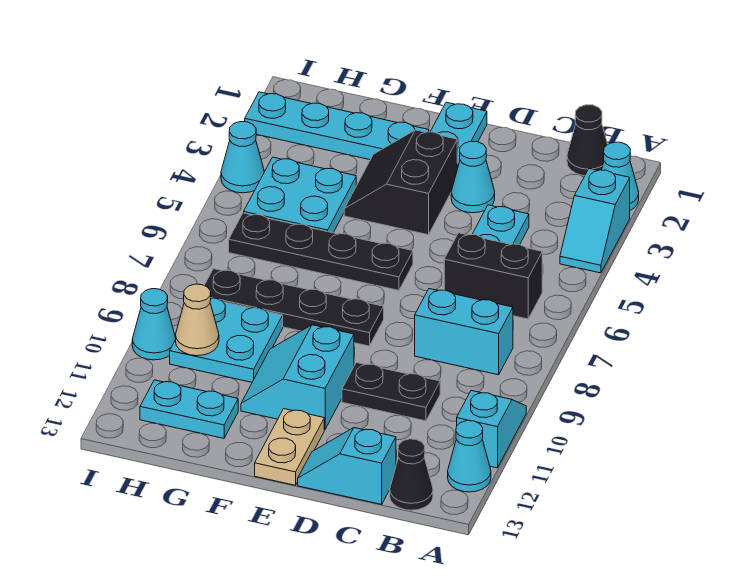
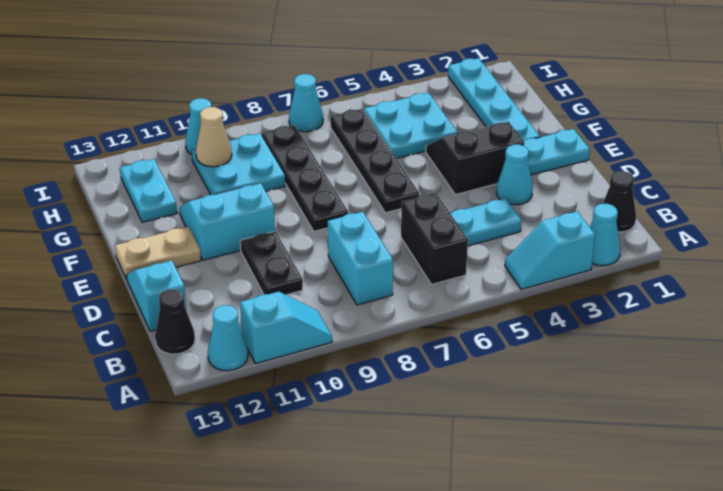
cyan cone I4 level 1 -> cyan cone I7 level 1

